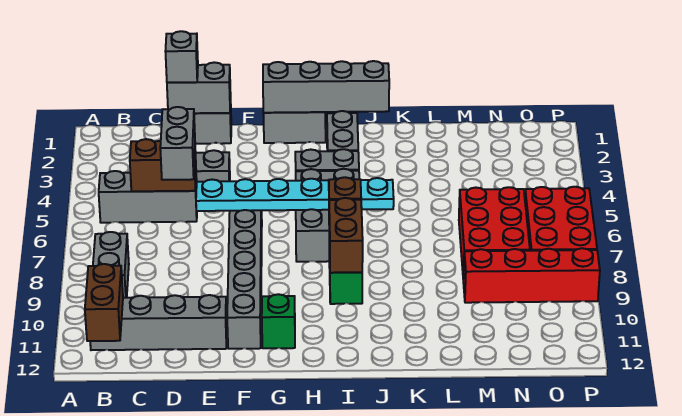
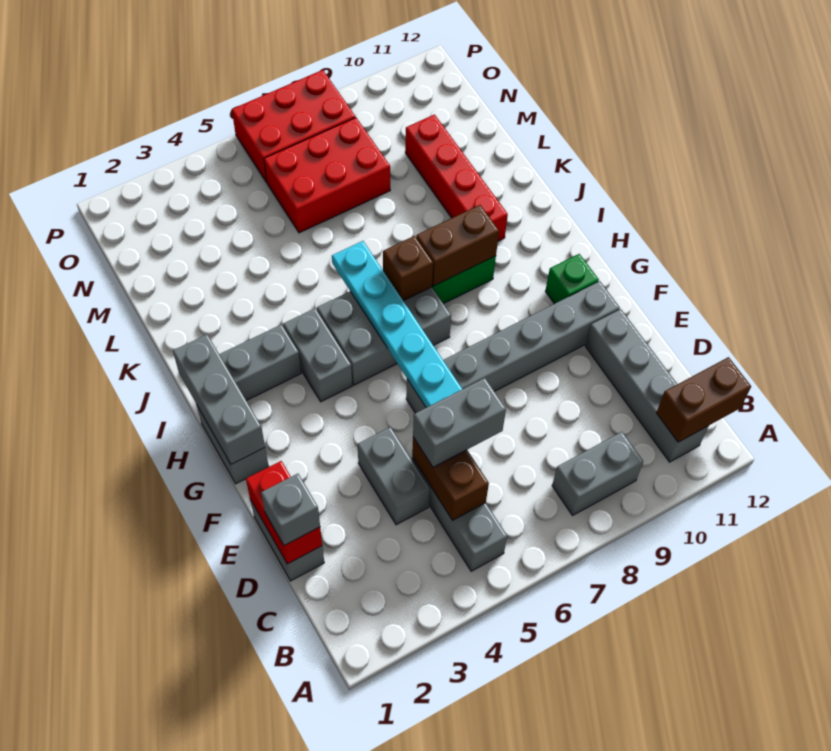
grey brick D1:E1 level 2 -> red brick D1:E1 level 2
grey brick G1:J1 level 2 -> grey brick G1:I1 level 2
red brick M9:P9 level 1 -> red brick J10:M10 level 1

